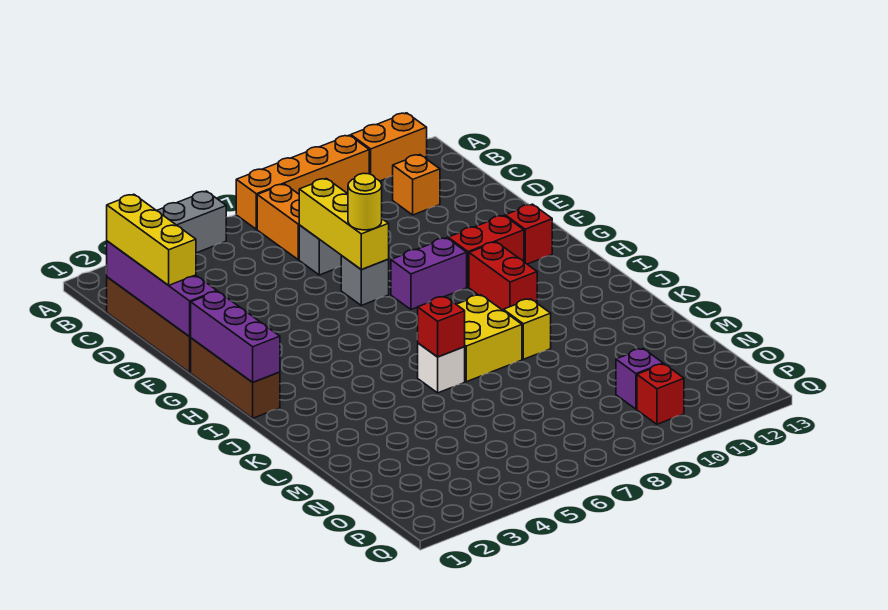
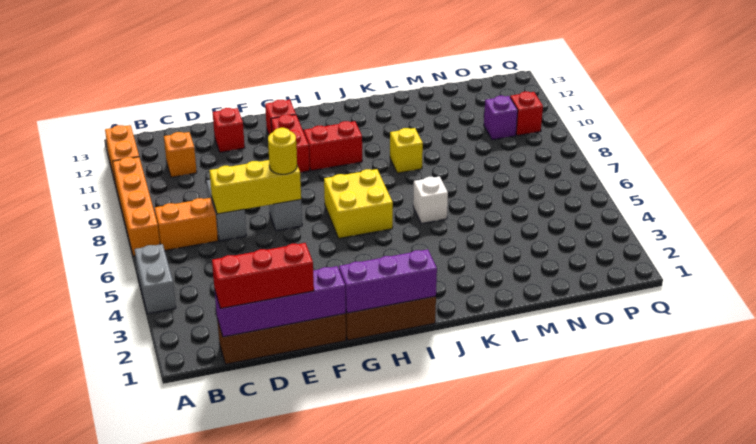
yellow brick C1:E1 level 3 -> red brick C1:E1 level 3
purple brick G8:G9 level 1 -> none
yellow brick J7:K8 level 1 -> yellow brick H6:I7 level 1
red brick K6 level 2 -> red brick E12 level 1

